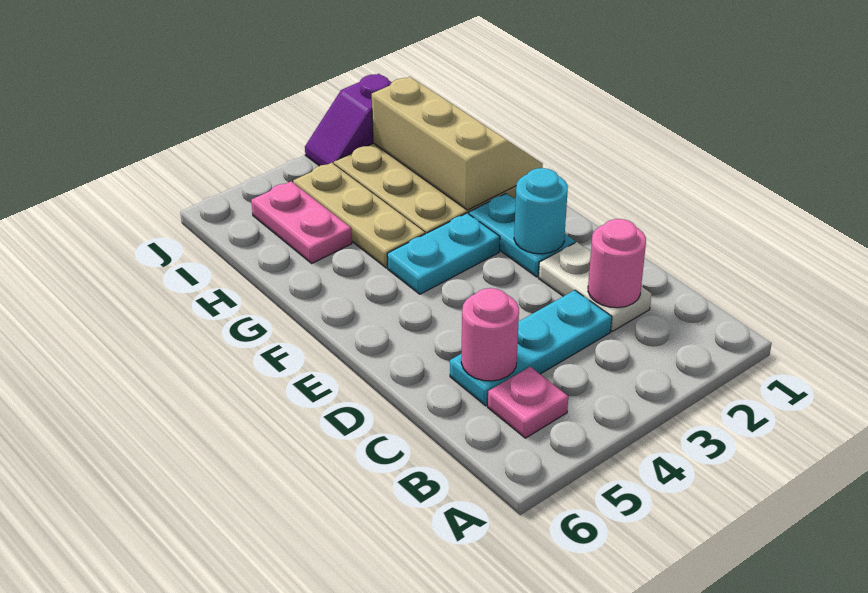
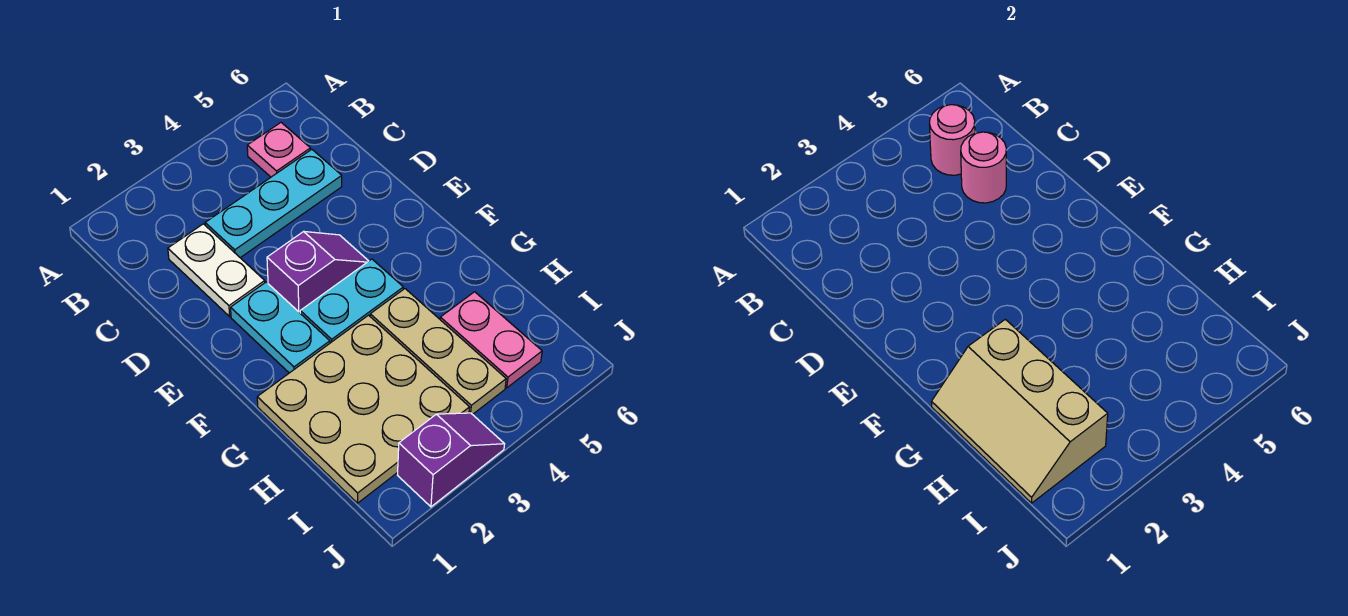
pink round brick C2 level 2 -> pink round brick B5 level 2
cyan round brick E2 level 2 -> none
none -> purple slope E3:E4 level 1 top 3

